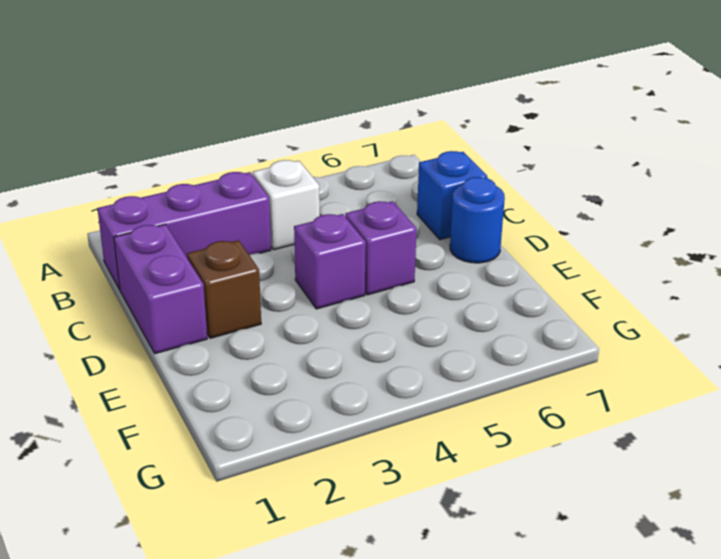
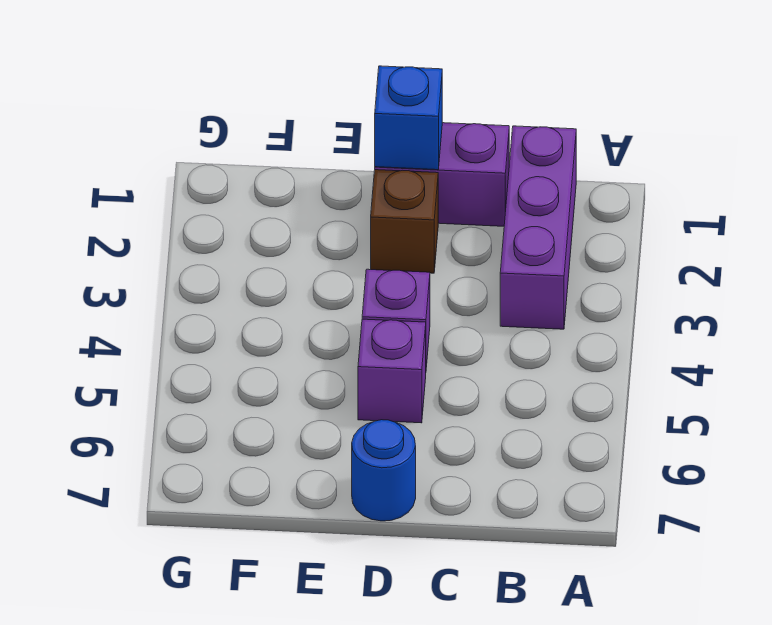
white brick B4 level 1 -> none
blue brick C7 level 1 -> blue brick D1 level 2

